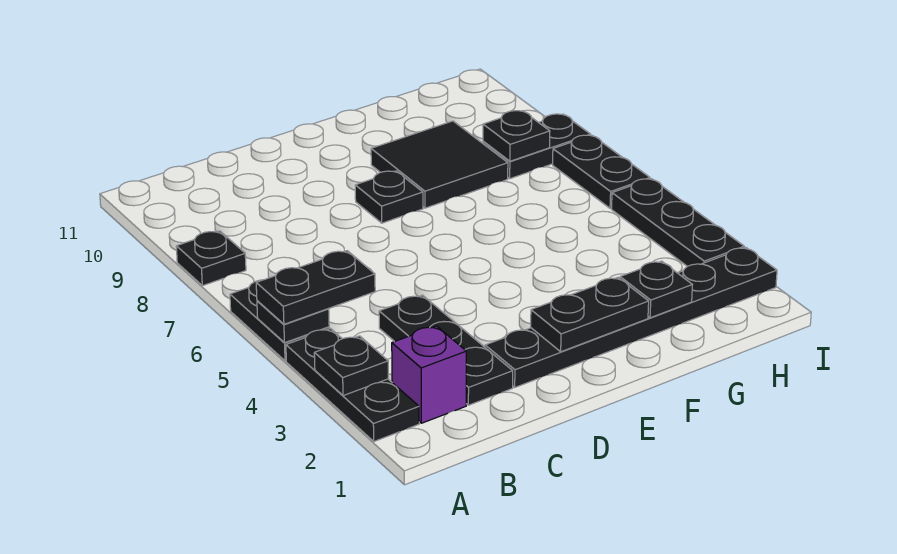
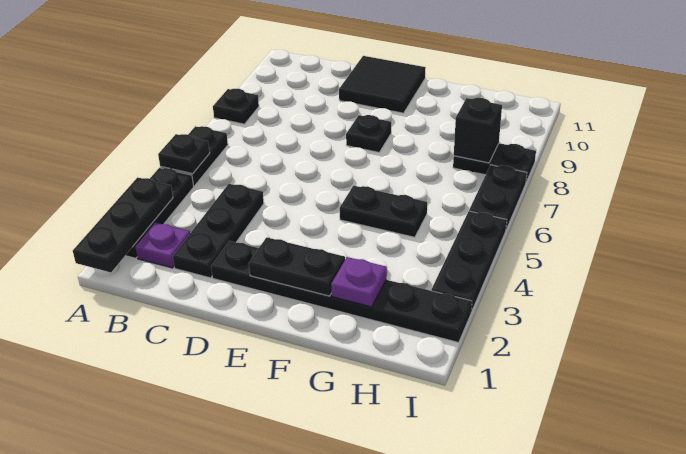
black plate A3 level 2 -> black plate A1:A3 level 2
black plate A5:B5 level 3 -> black plate F5:G5 level 1
purple brick B2 level 1 -> purple plate B2 level 1
black tile F8:G9 level 1 -> black tile D10:E11 level 1
black plate G2 level 2 -> purple plate G2 level 2
black plate H8 level 2 -> black brick H8 level 2

